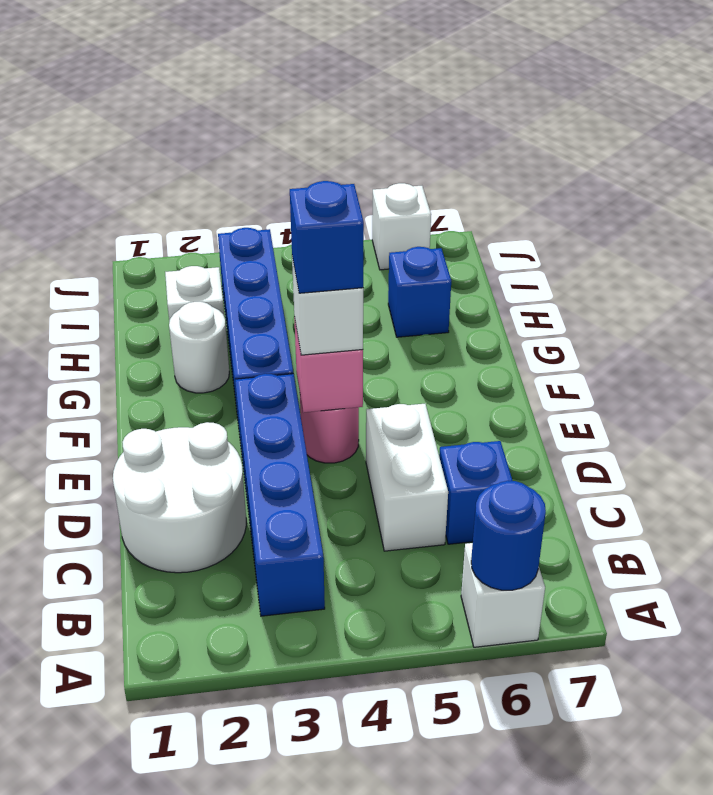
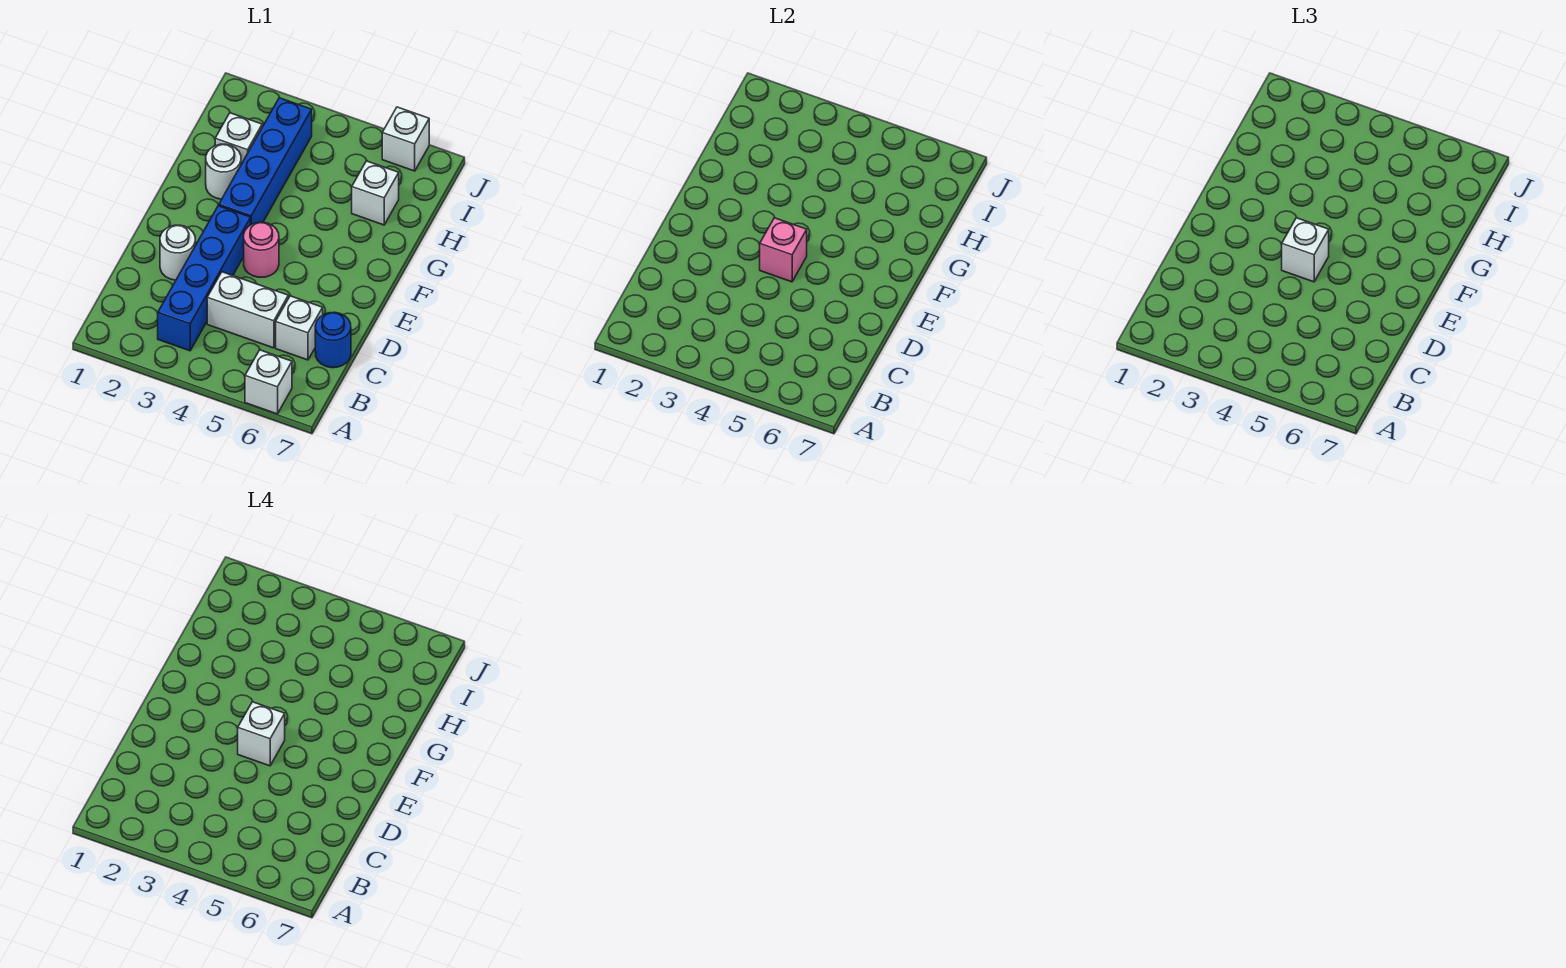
blue round brick A6 level 2 -> blue round brick C7 level 1
white round brick C1:D2 level 1 -> white round brick D2 level 1
white brick C5:D5 level 1 -> white brick C4:C5 level 1
blue brick C6 level 1 -> white brick C6 level 1
blue brick E4 level 4 -> white brick E4 level 4
blue brick H6 level 1 -> white brick H6 level 1

